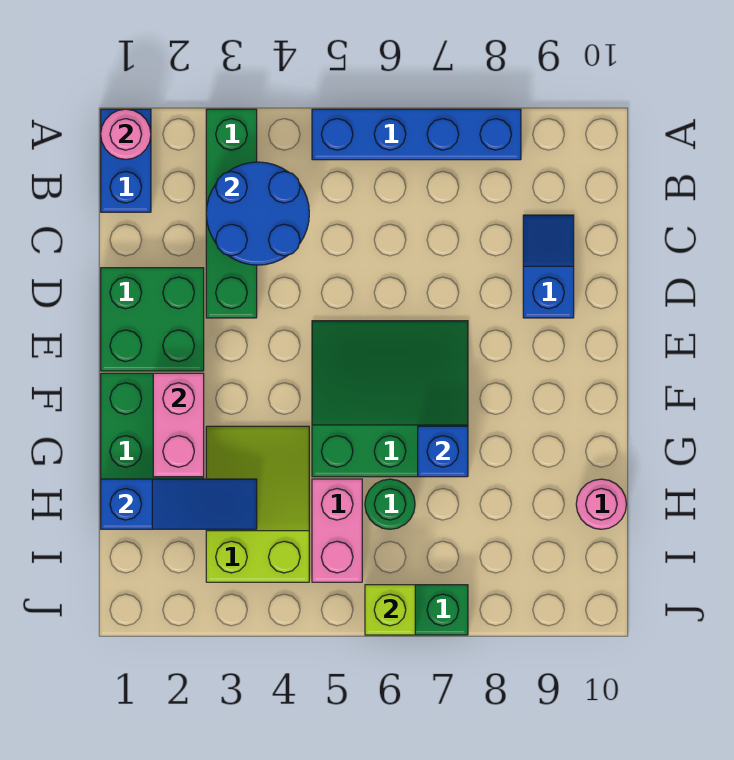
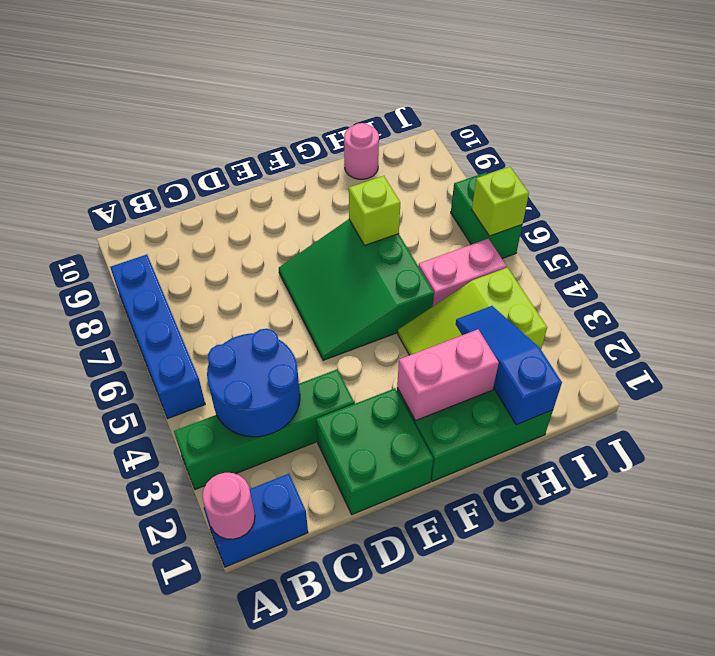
blue slope C9:D9 level 1 top D -> none
blue brick G7 level 2 -> lime brick G7 level 2
green round brick H6 level 1 -> none

